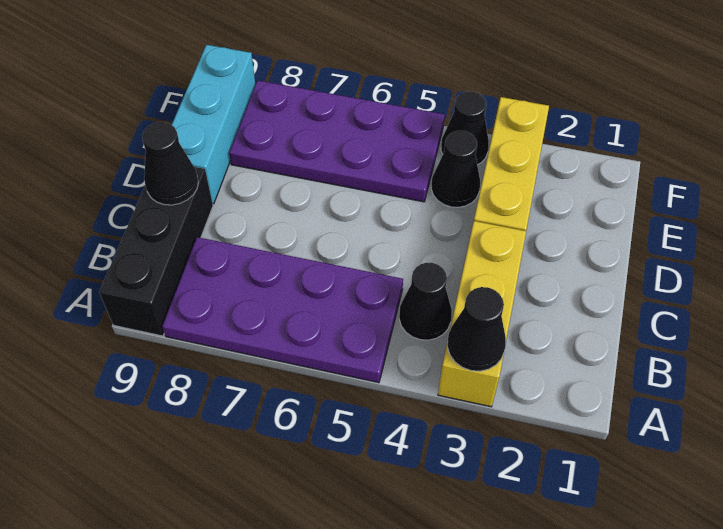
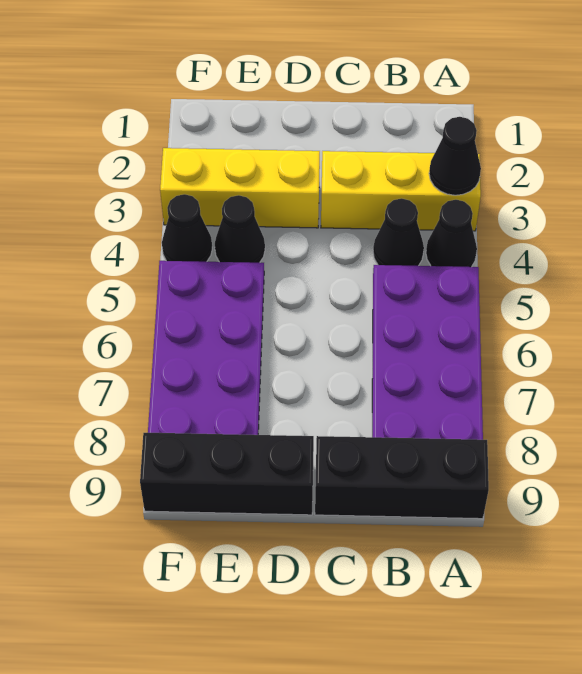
black cone C9 level 2 -> black cone A4 level 1
cyan brick D9:F9 level 1 -> black brick D9:F9 level 1

